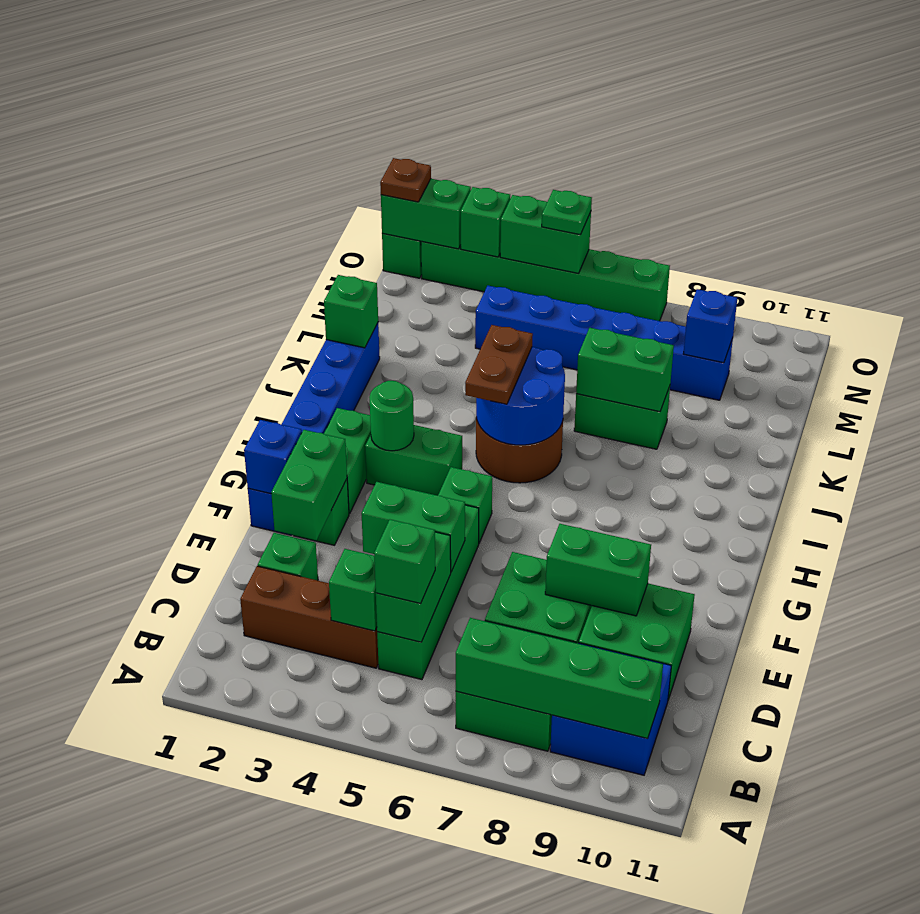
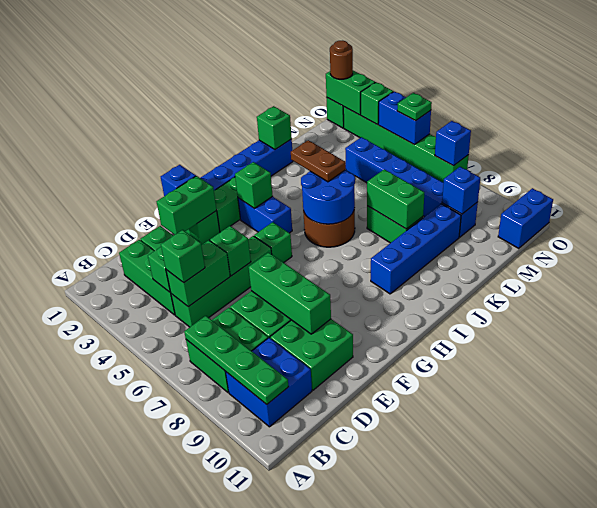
green brick B7:B10 level 2 -> green plate B7:B10 level 2
brown brick C2:C4 level 1 -> green brick C2:C4 level 1
green brick E4:E5 level 2 -> green brick E5 level 2
green brick E8:E9 level 2 -> green brick E7:E9 level 2
green brick H3:H4 level 1 -> blue brick H3:H4 level 1
green round brick H3 level 2 -> green brick H3 level 2
brown plate I5:J5 level 3 -> brown plate J4:J5 level 3
none -> blue brick I9:L9 level 1
none -> blue brick N11:O11 level 1
brown plate O1 level 3 -> brown round brick O1 level 3
green brick O4:O5 level 2 -> blue brick O4:O5 level 2
none -> blue brick O7 level 2

